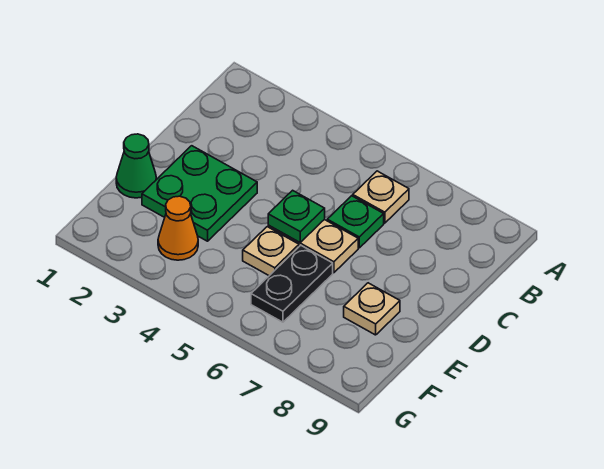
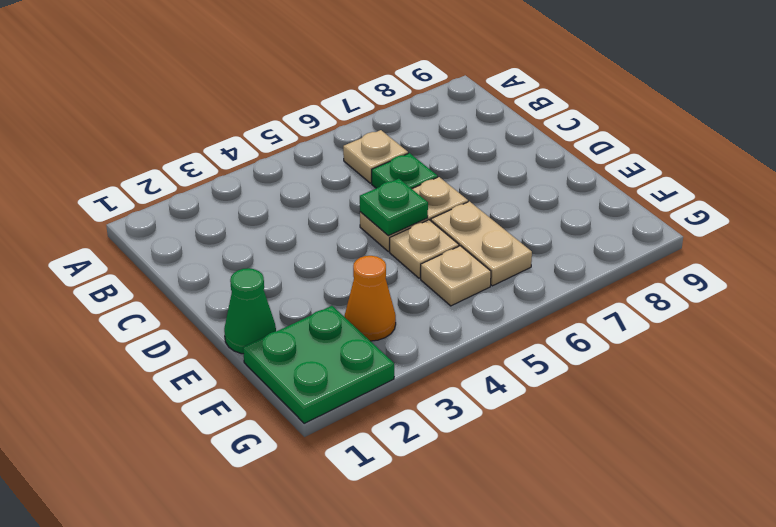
green plate D2:E3 level 1 -> green plate F1:G2 level 1
black plate E6:F6 level 1 -> tan plate E6:F6 level 1
tan plate E8 level 1 -> tan plate F5 level 1

